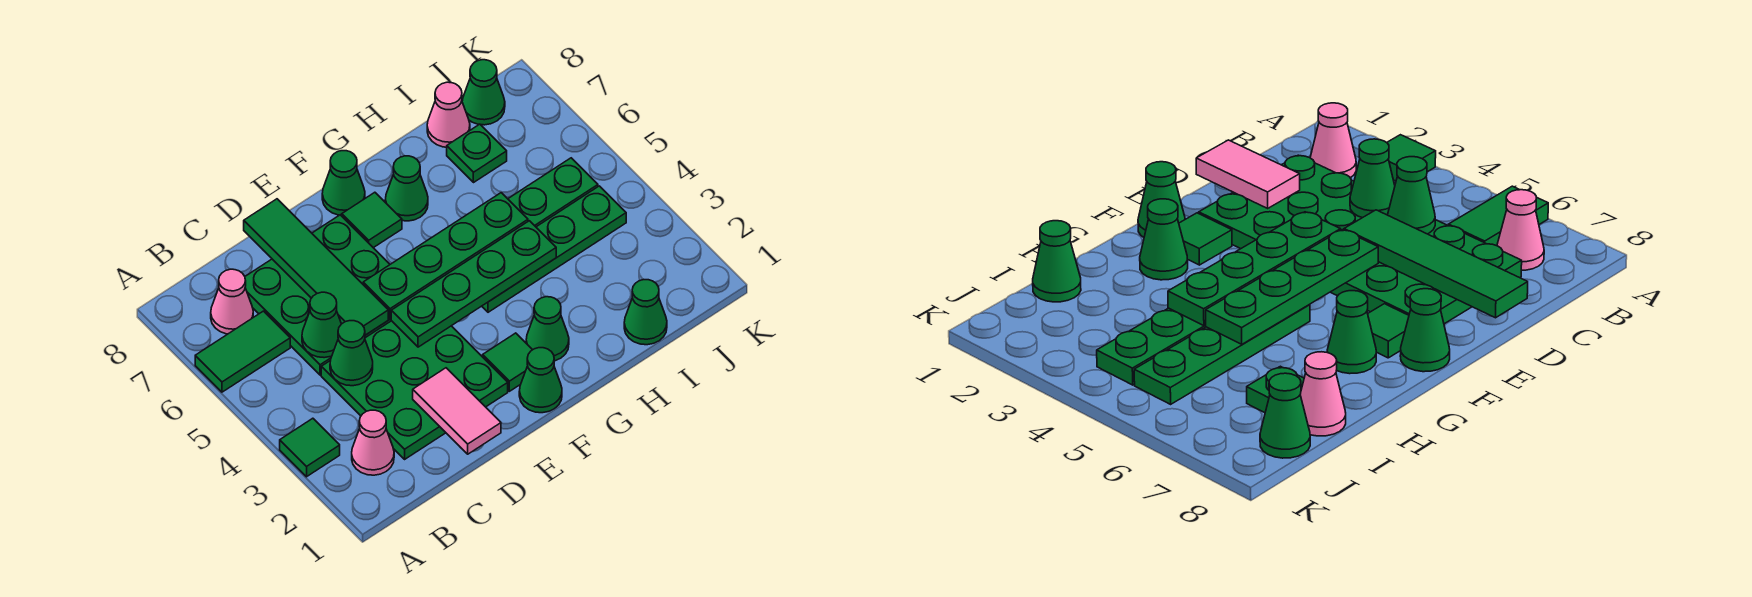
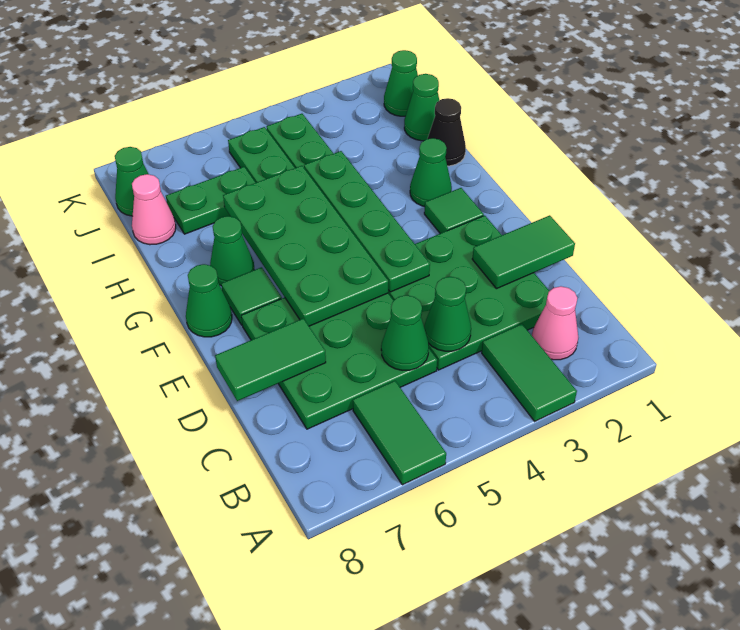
green tile A3 level 1 -> green tile A3:B3 level 1
pink cone B7 level 1 -> none
pink tile D1:D2 level 2 -> green tile D1:D2 level 2
green tile D5:D8 level 2 -> green tile D7:D8 level 2
green plate E5:H5 level 2 -> green plate E5:H6 level 2
green cone F1 level 1 -> green cone J1 level 1
none -> black cone H1 level 1
green plate I7 level 1 -> green plate I6:I7 level 1

